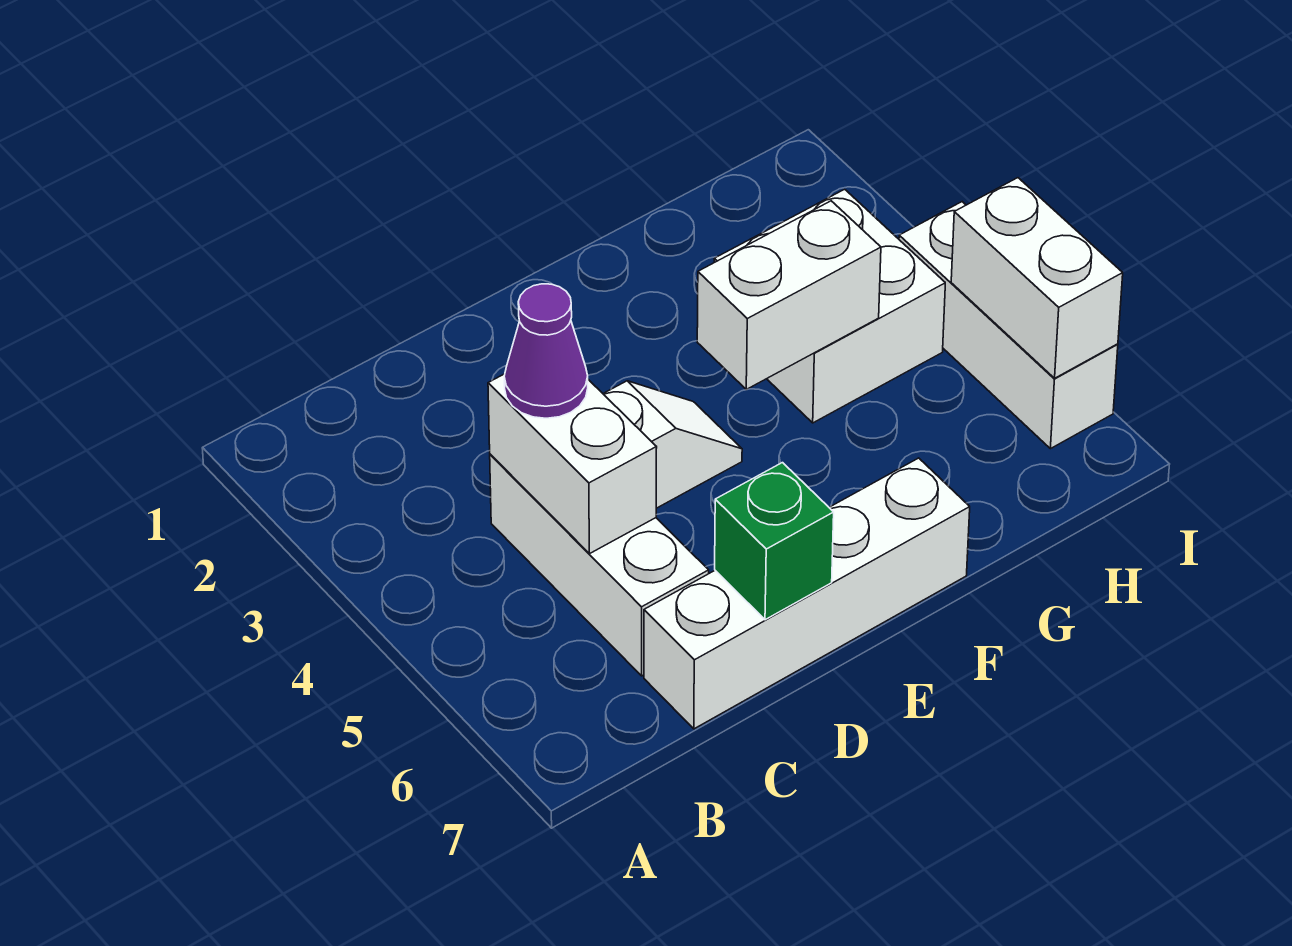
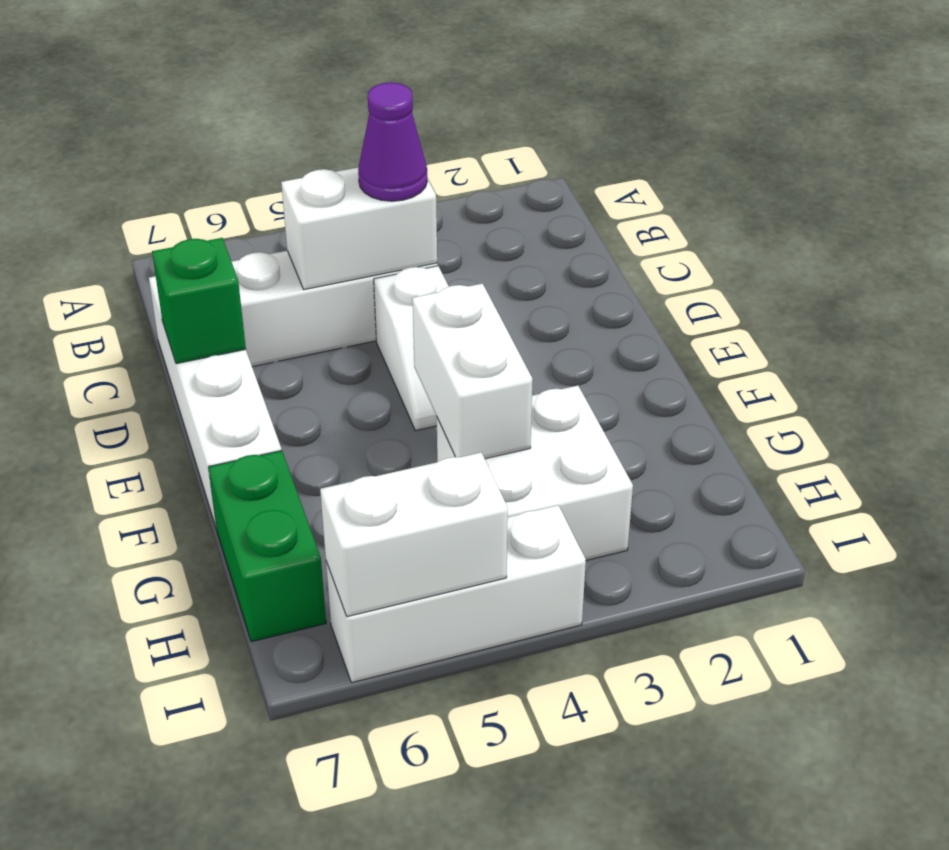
none -> green brick G7:H7 level 1

